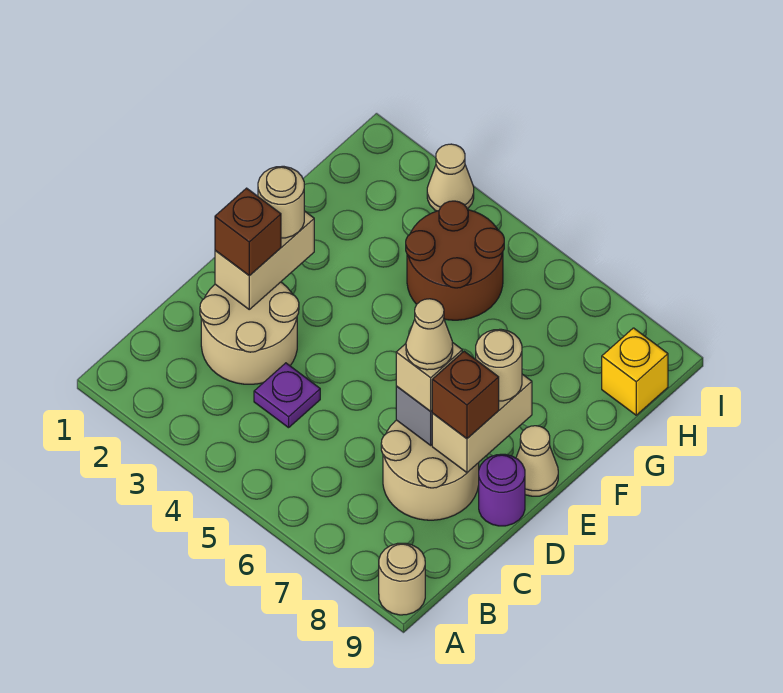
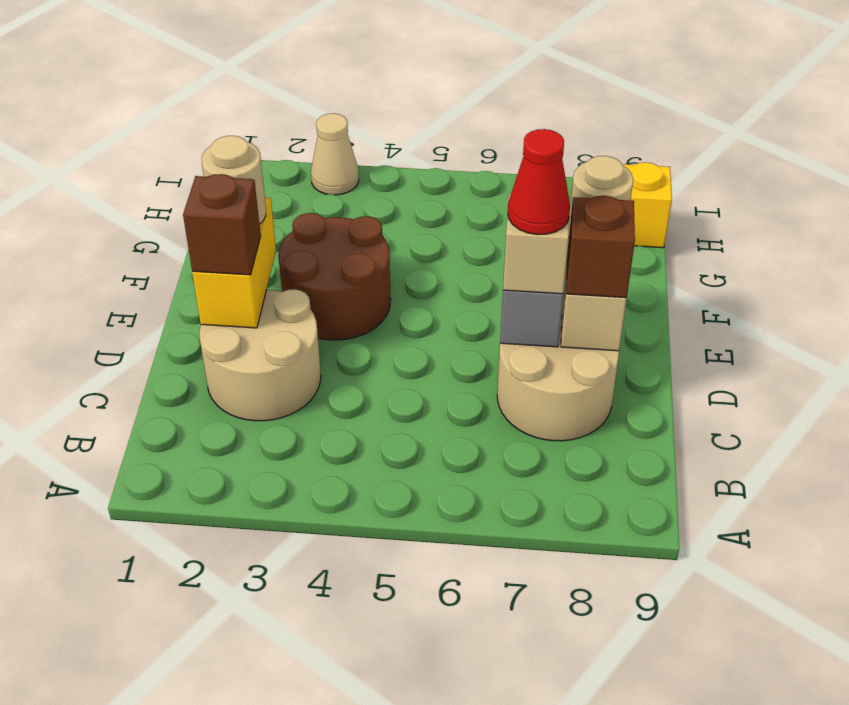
tan round brick A9 level 1 -> none
purple plate C4 level 1 -> none
tan brick D2:E2 level 2 -> yellow brick D2:E2 level 2
tan cone D7 level 4 -> red cone D7 level 4
purple round brick D9 level 1 -> none
tan cone E9 level 1 -> none
brown round brick G4:H5 level 1 -> brown round brick E3:F4 level 1

